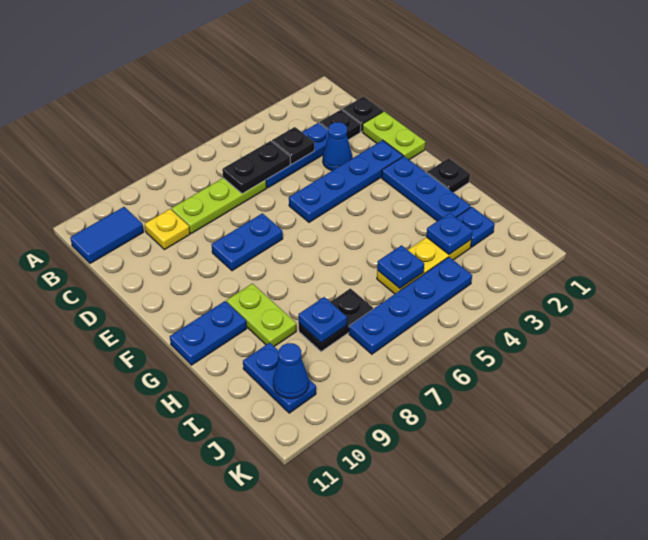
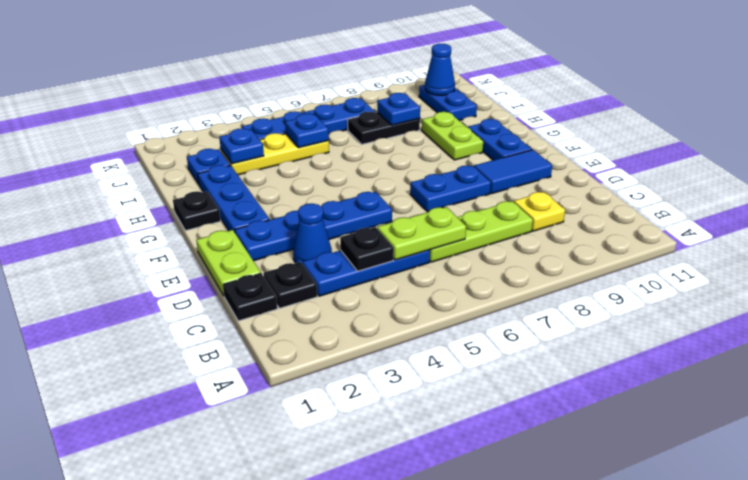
blue tile B10:B11 level 1 -> blue tile E9:E10 level 1
black plate C5:C6 level 2 -> lime plate C5:C6 level 2
blue plate G10:G11 level 1 -> blue plate F10:G10 level 1

